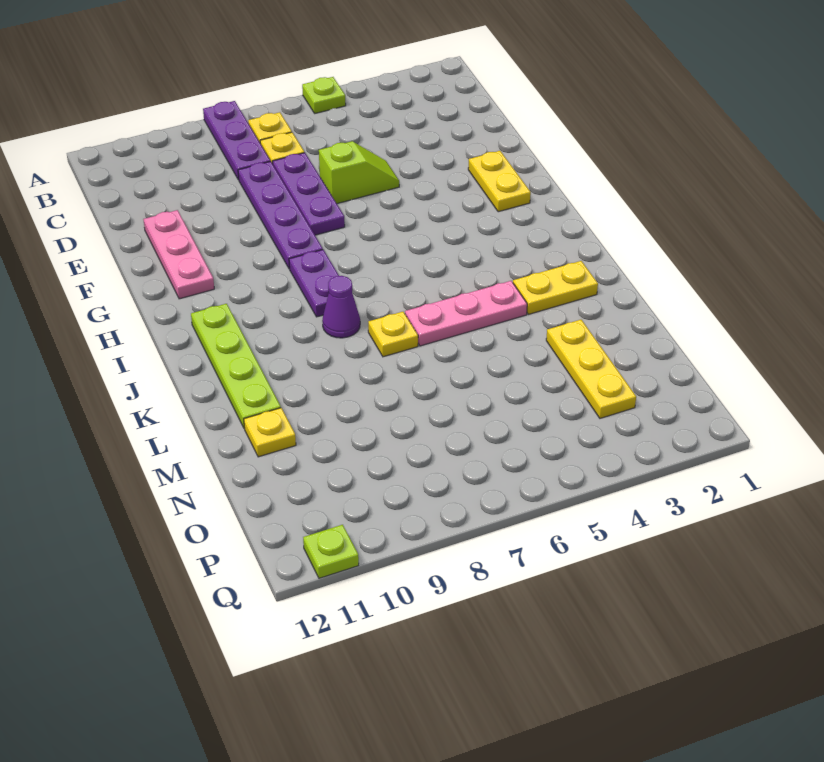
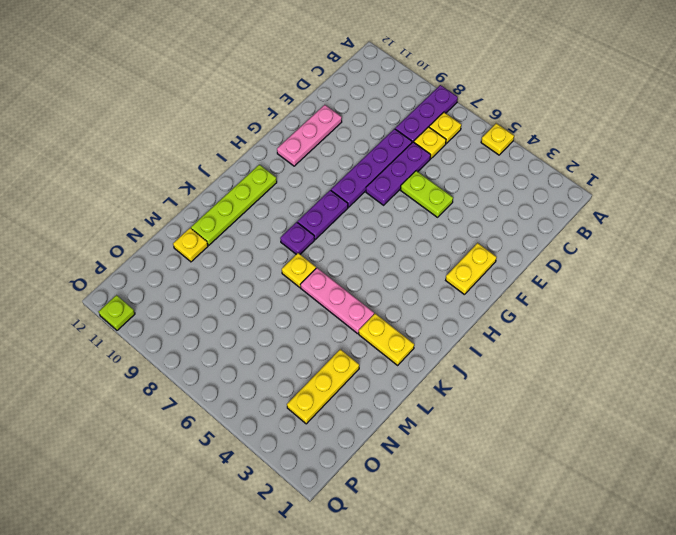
lime plate A5 level 1 -> yellow plate A5 level 1
lime slope E5:E6 level 1 top 6 -> lime plate E5:E6 level 1
purple cone J8 level 1 -> purple plate J8 level 1

